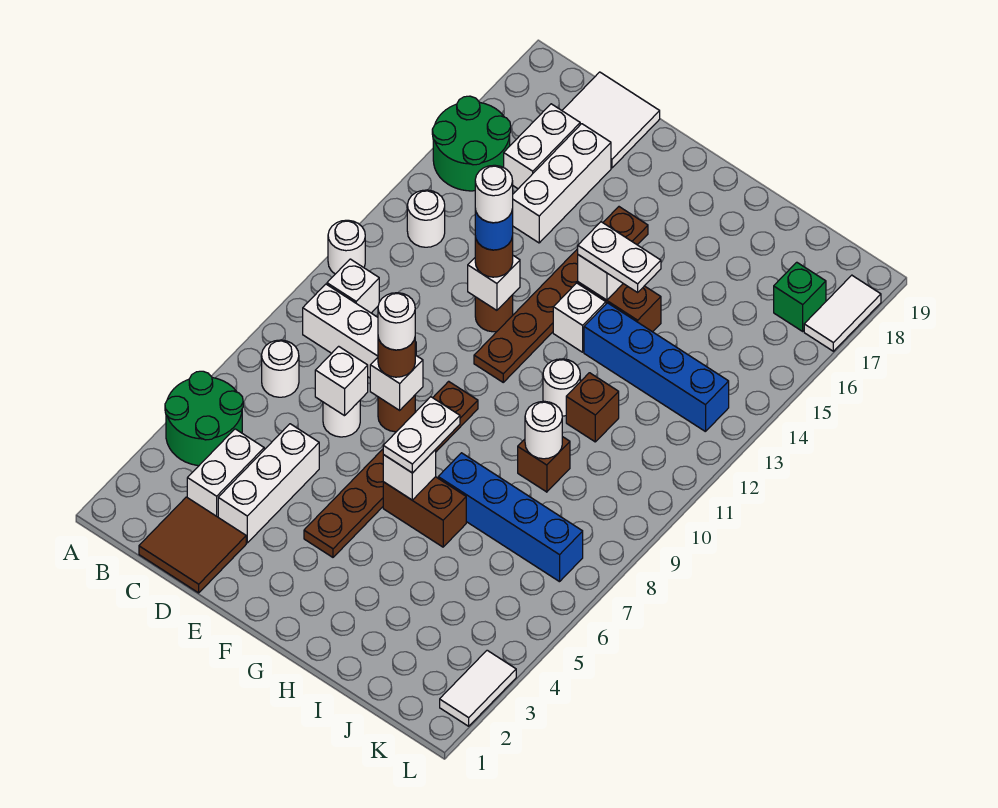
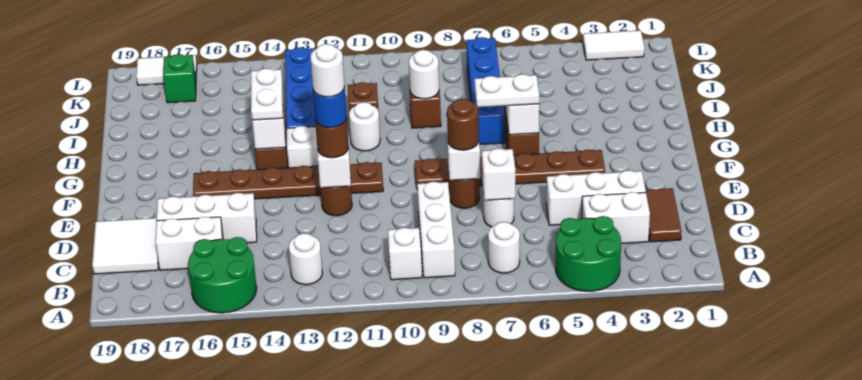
white round brick A11 level 1 -> none
brown tile C1:D2 level 1 -> brown tile C2:D2 level 1
white round brick E8 level 4 -> none

